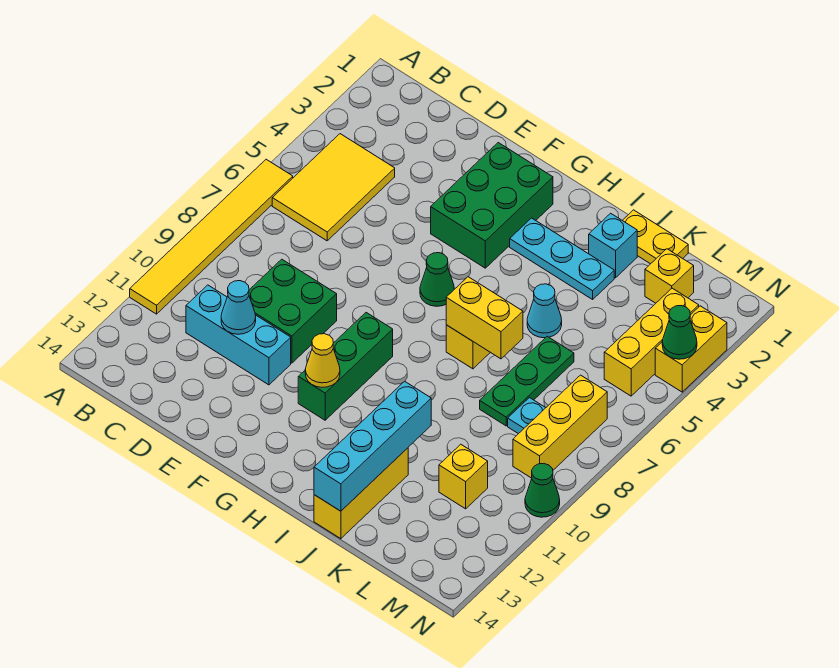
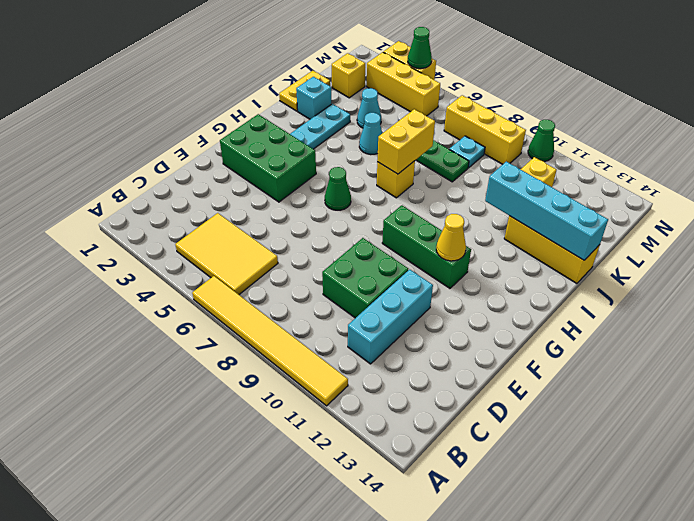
cyan cone D11 level 2 -> cyan cone K4 level 1

